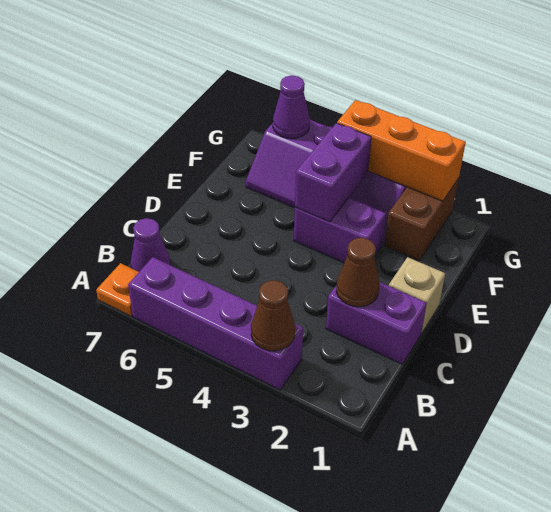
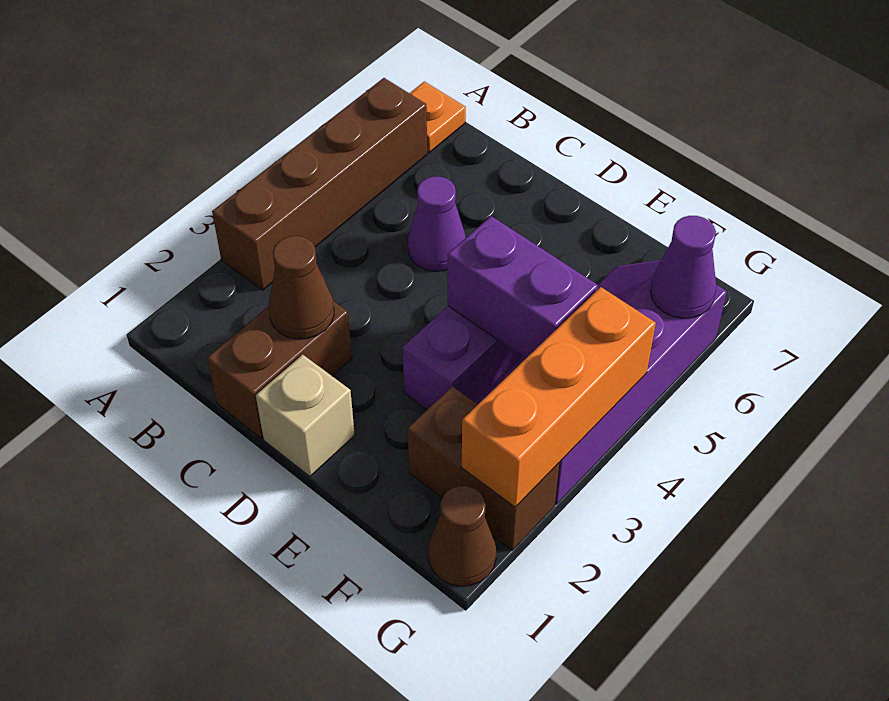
purple brick A3:A6 level 1 -> brown brick A3:A6 level 1
brown cone A3 level 2 -> brown cone G1 level 1
purple cone B7 level 1 -> purple cone C5 level 1
purple brick C1:C2 level 1 -> brown brick C1:C2 level 1

